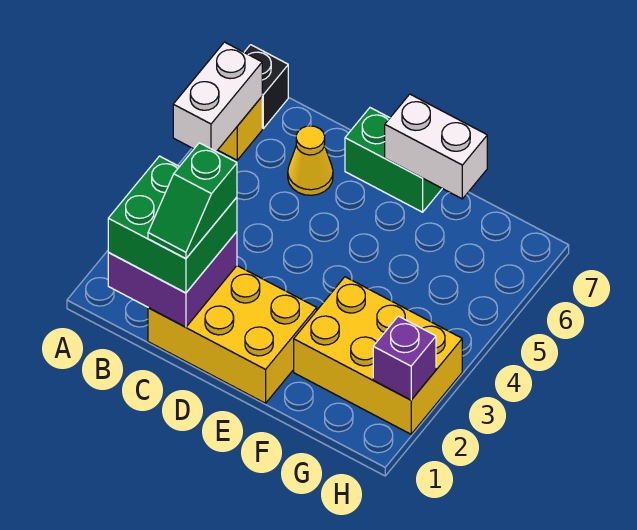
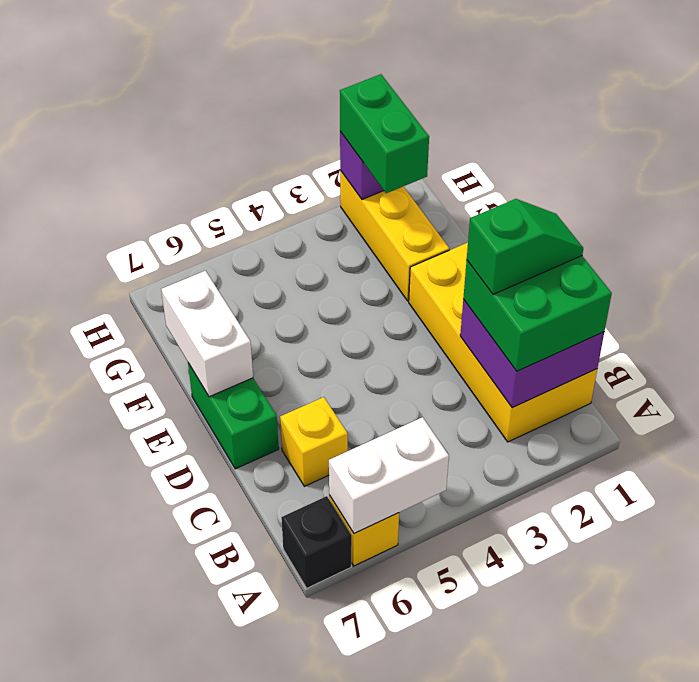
yellow brick C1:E2 level 1 -> yellow brick B1:E2 level 1
yellow cone C6 level 1 -> yellow brick C6 level 1
yellow brick F2:H3 level 1 -> yellow brick F2:H2 level 1
none -> green brick G2:H2 level 3

